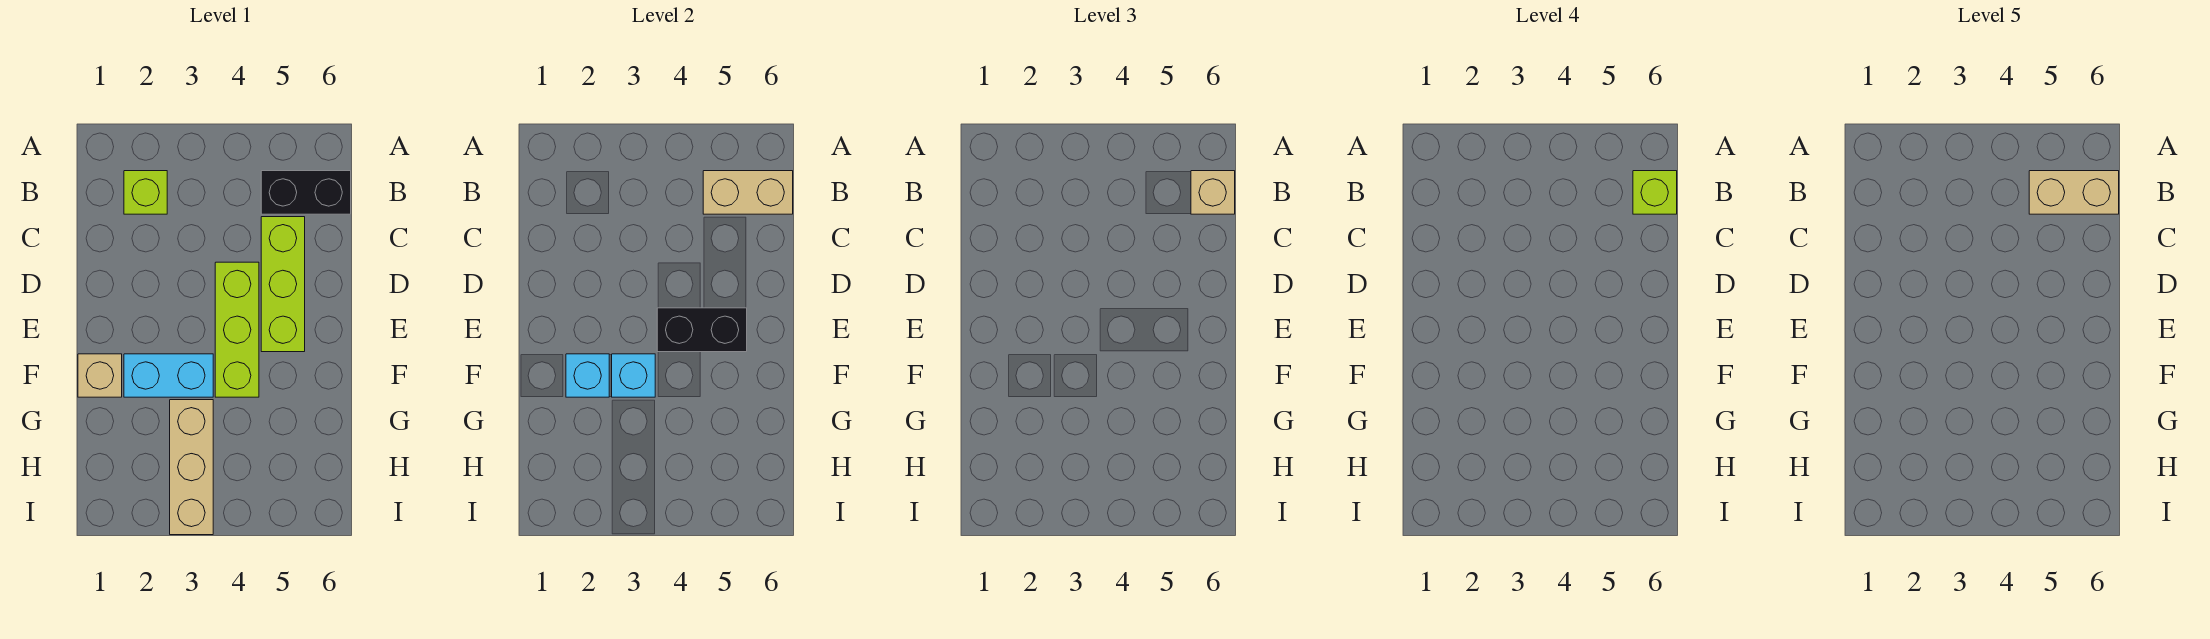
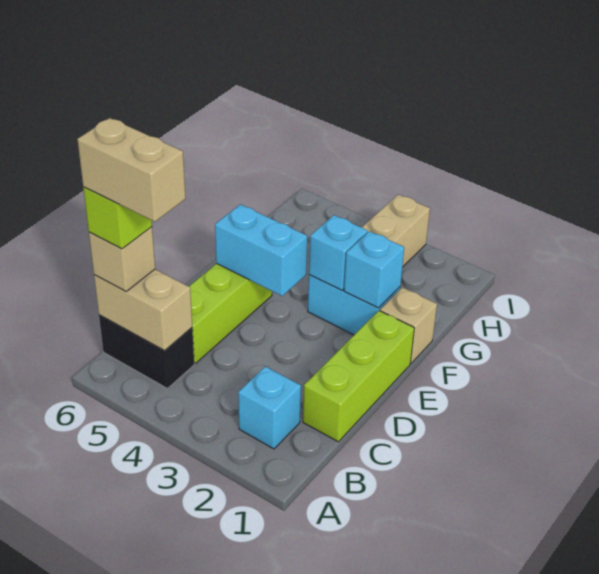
lime brick B2 level 1 -> cyan brick B2 level 1
lime brick D4:F4 level 1 -> lime brick C1:E1 level 1
black brick E4:E5 level 2 -> cyan brick E4:E5 level 2

